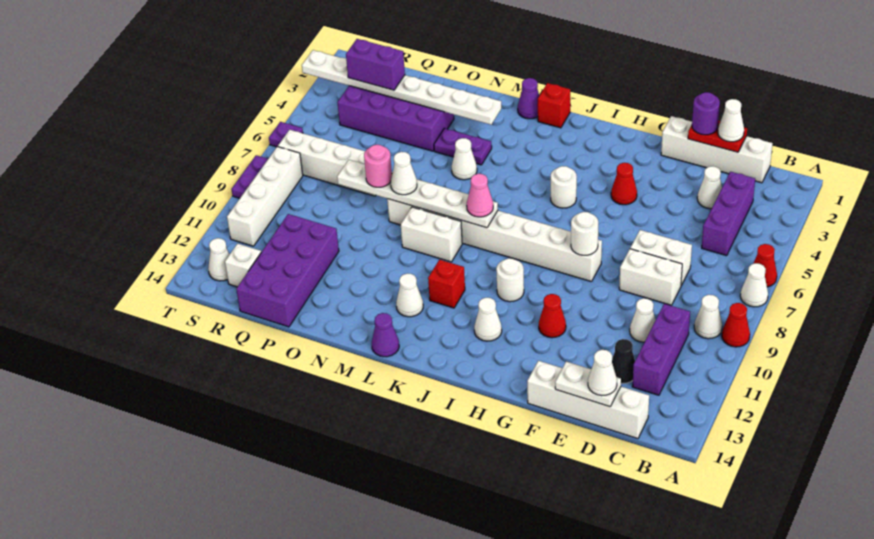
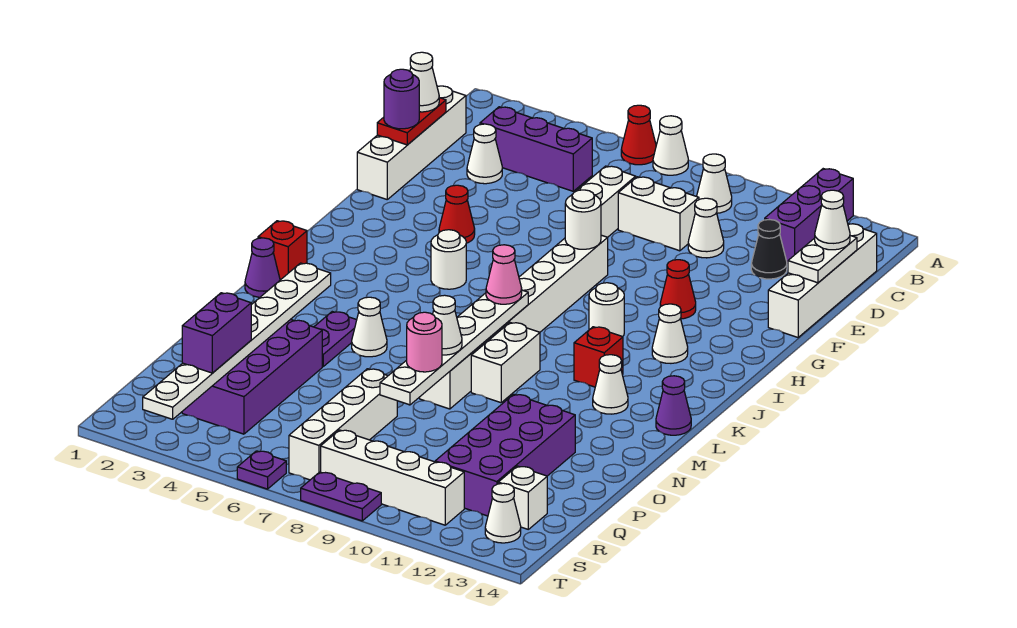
red cone A9 level 1 -> none
purple brick C10:C12 level 1 -> purple brick A12:C12 level 1
white brick D8:E8 level 1 -> white brick D8:D9 level 1
purple brick P11:Q14 level 1 -> purple brick O11:R12 level 1

